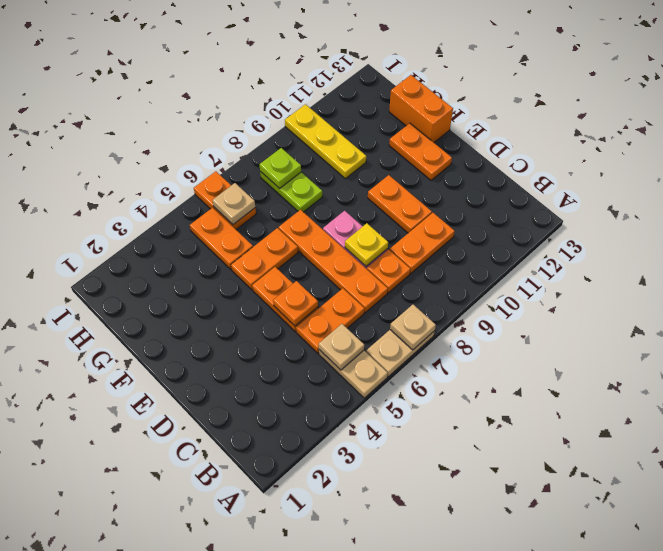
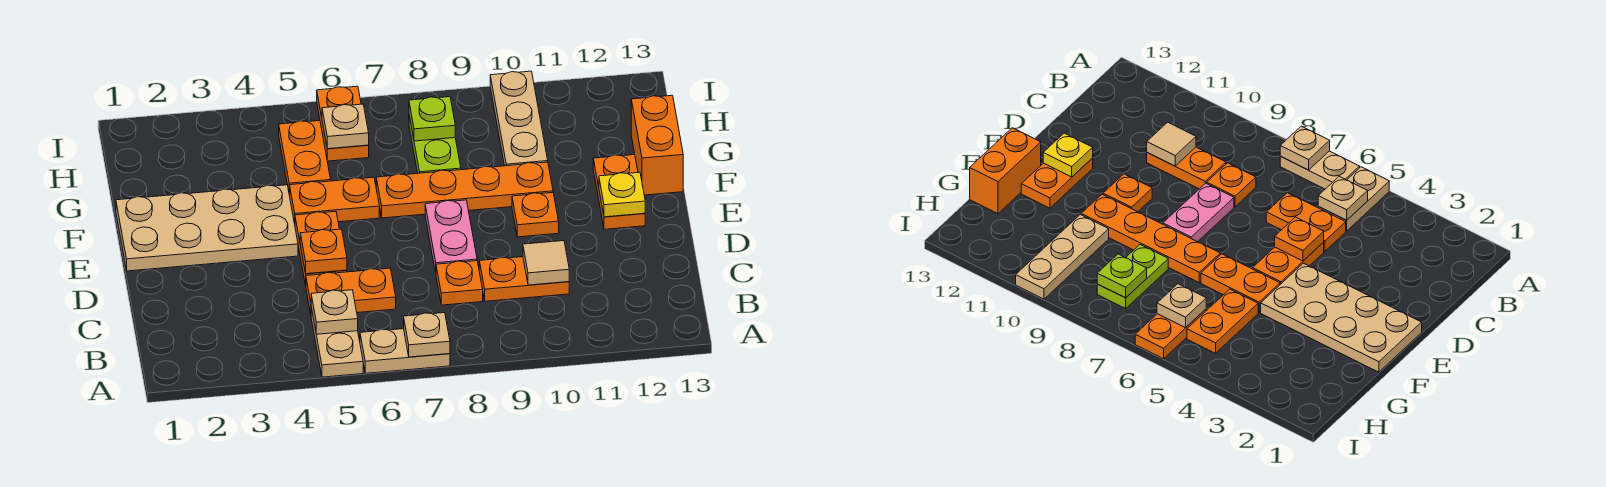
orange plate C7:F7 level 1 -> orange plate F7:F10 level 1
none -> tan tile C10 level 2
yellow plate D8 level 2 -> yellow plate E12 level 2
orange plate D10:E10 level 1 -> orange plate E10 level 1
none -> tan plate E1:F4 level 1
yellow plate G10:I10 level 1 -> tan plate G10:I10 level 1

